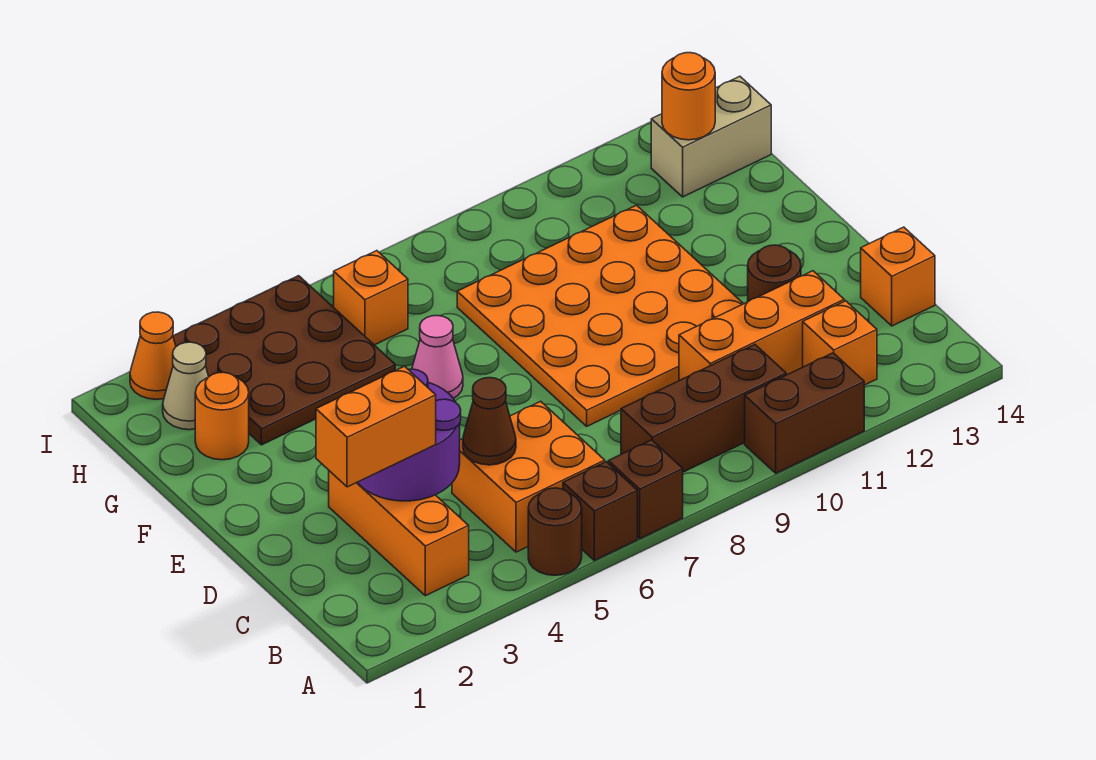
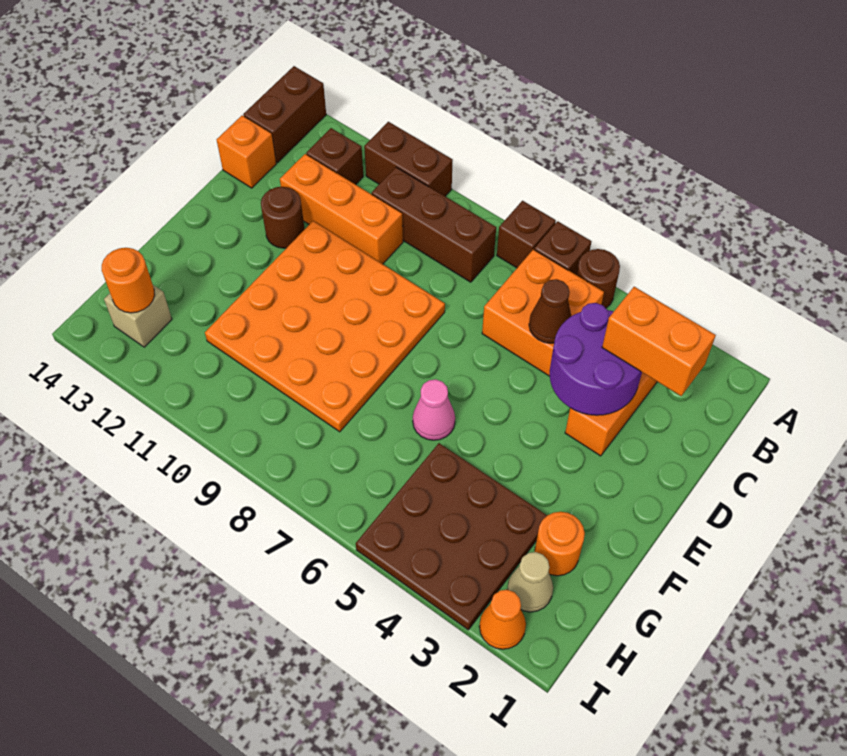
none -> brown brick A14:B14 level 1
orange brick B12 level 1 -> brown brick B12 level 1
orange brick H6 level 1 -> none
tan brick H13:H14 level 1 -> tan brick H13 level 1

